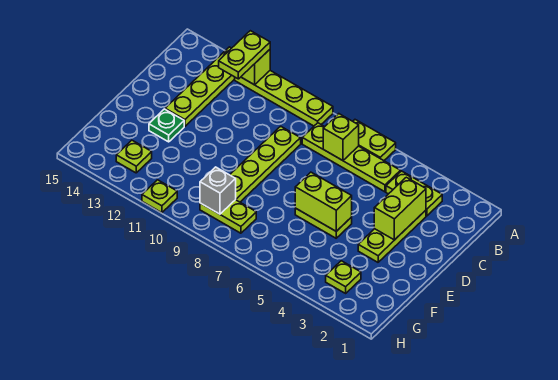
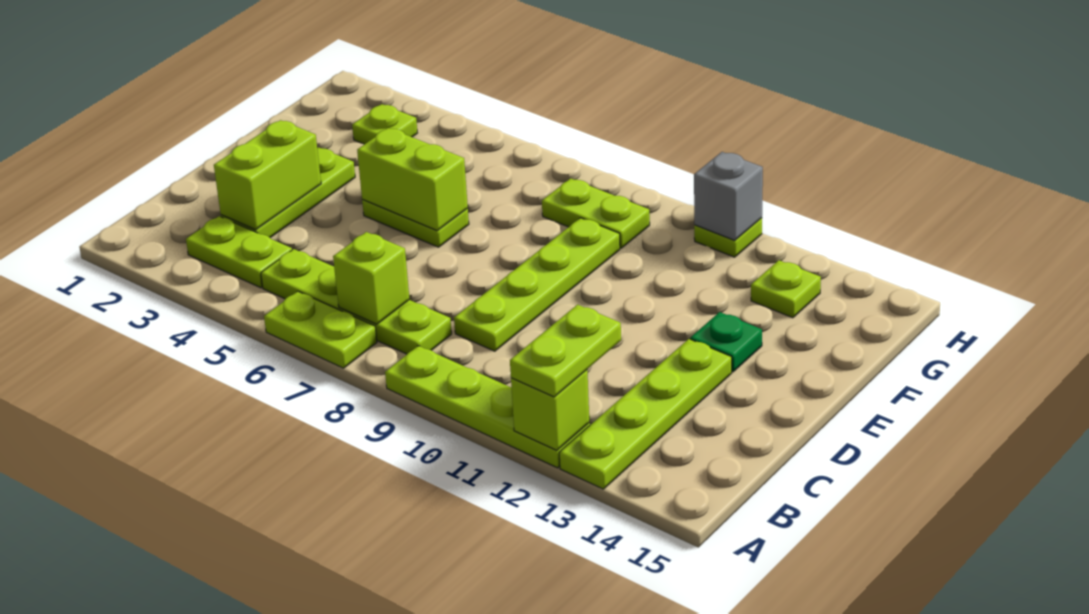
grey brick G9 level 2 -> grey brick H11 level 2

